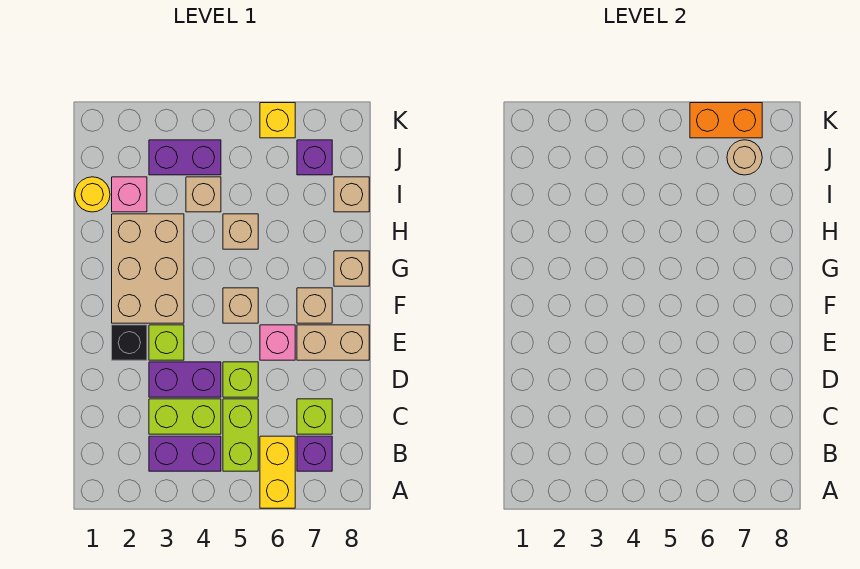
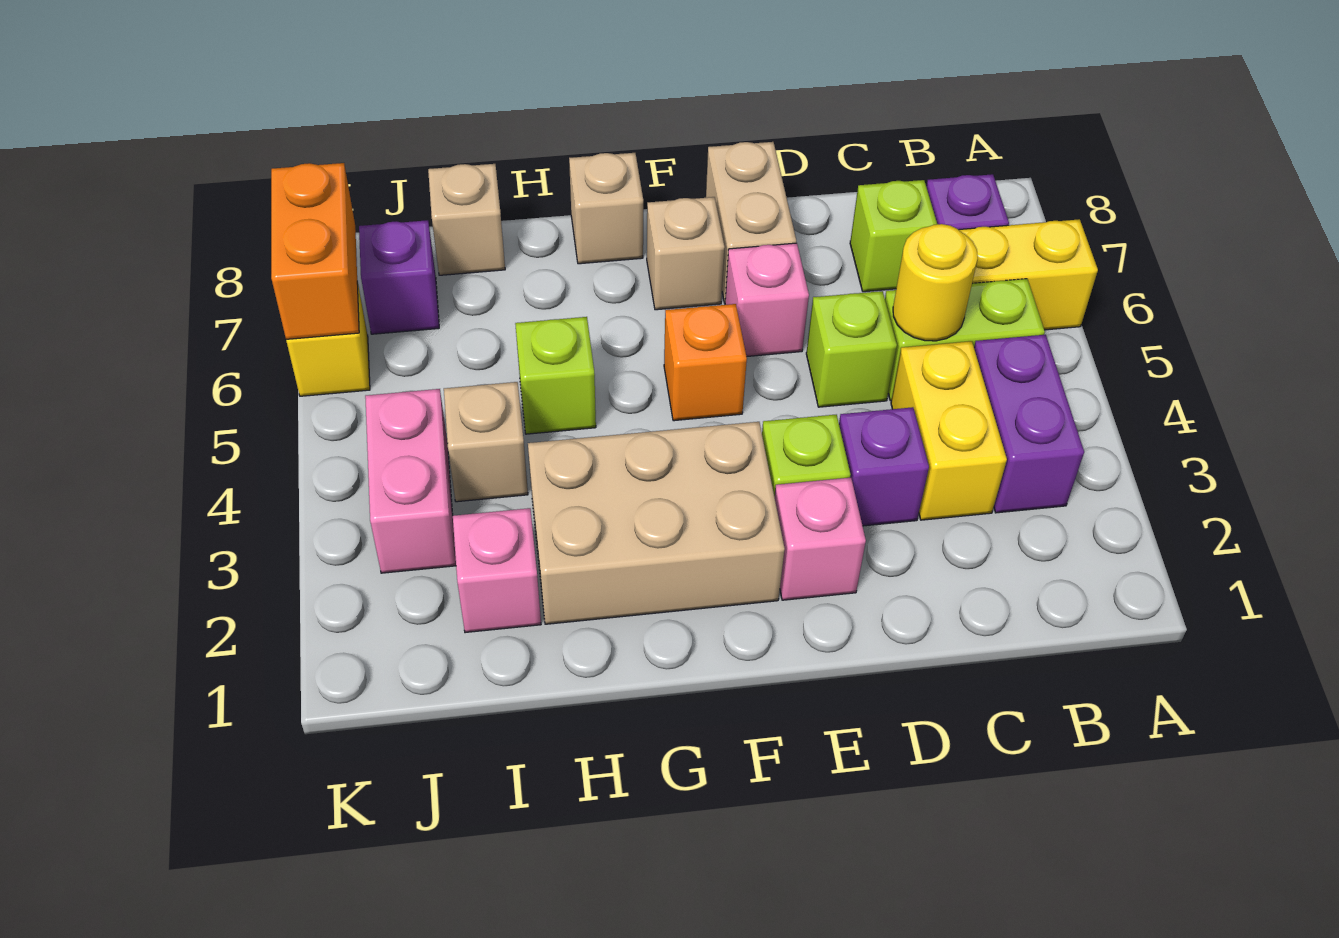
lime brick C3:C4 level 1 -> yellow brick C3:C4 level 1
purple brick D3:D4 level 1 -> purple brick D3 level 1
black brick E2 level 1 -> pink brick E2 level 1
tan brick F5 level 1 -> orange brick F5 level 1
tan brick H5 level 1 -> lime brick H5 level 1
yellow round brick I1 level 1 -> yellow round brick C5 level 2
purple brick J3:J4 level 1 -> pink brick J3:J4 level 1
tan round brick J7 level 2 -> none

